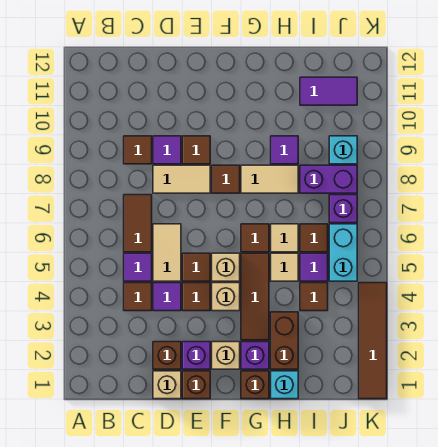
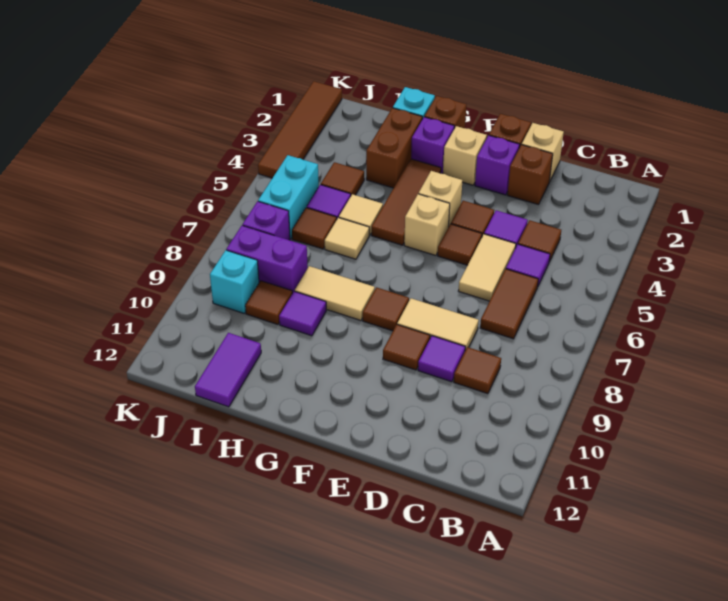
brown tile G6 level 1 -> brown tile I9 level 1
purple tile I11:J11 level 1 -> purple tile I11:I12 level 1

